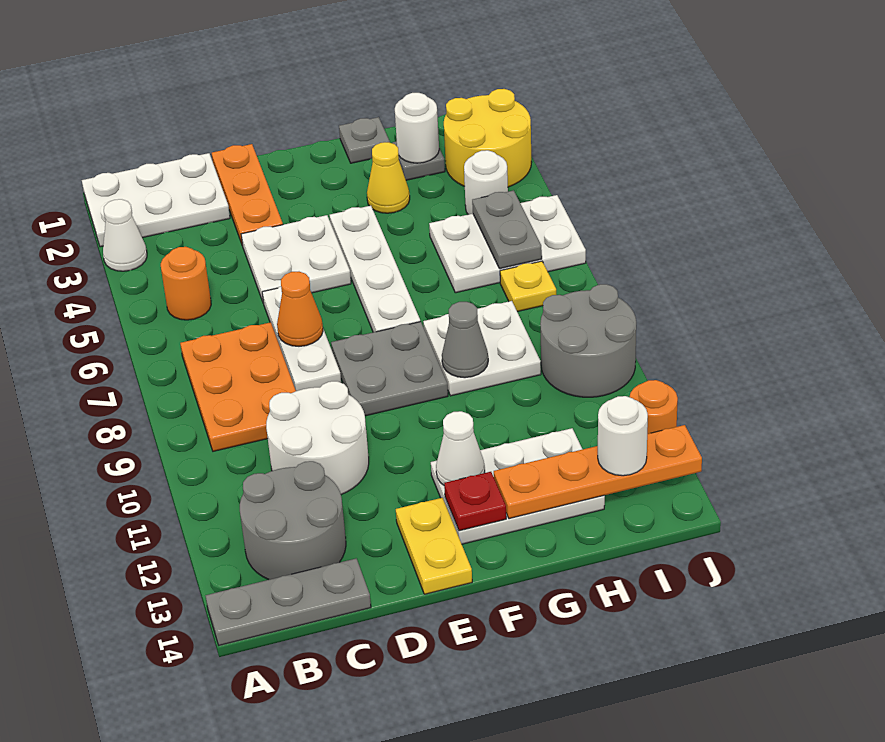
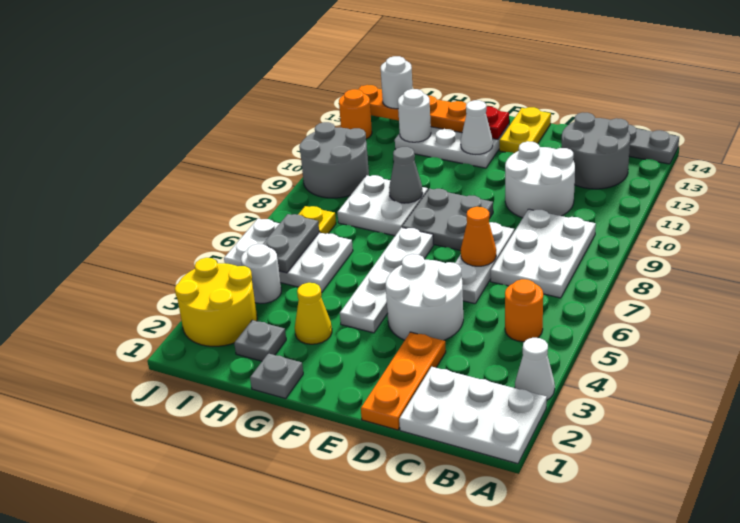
orange plate B7:C9 level 1 -> white plate B7:C9 level 1
white plate D4:E5 level 1 -> white round brick D4:E5 level 1
white round brick H2 level 2 -> white round brick H12 level 2

